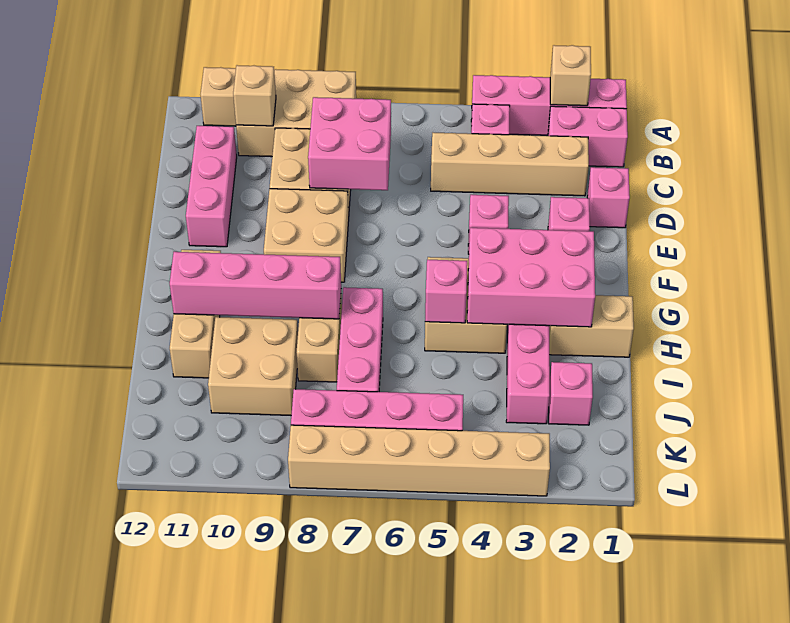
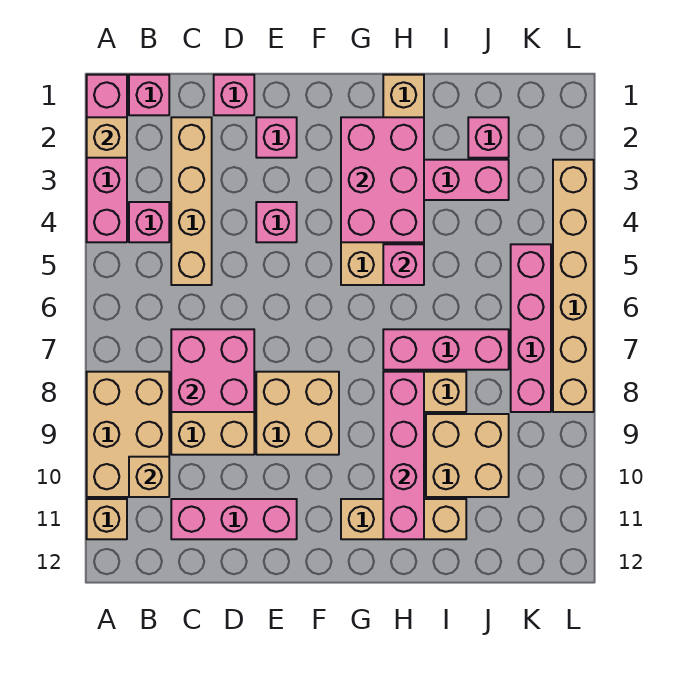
pink brick B1:B2 level 1 -> pink brick B1 level 1

